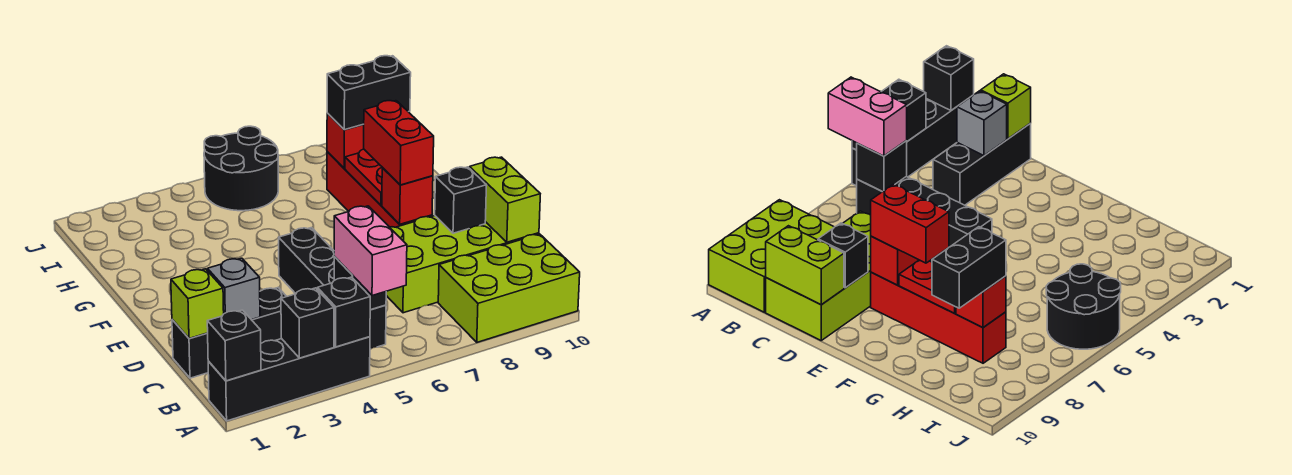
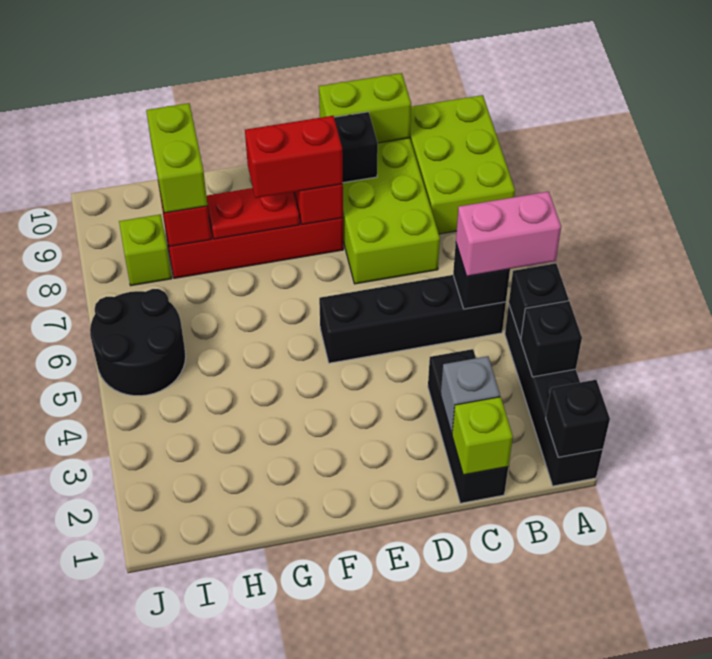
black brick H8:H9 level 3 -> lime brick H8:H9 level 3
none -> lime brick I8 level 1

